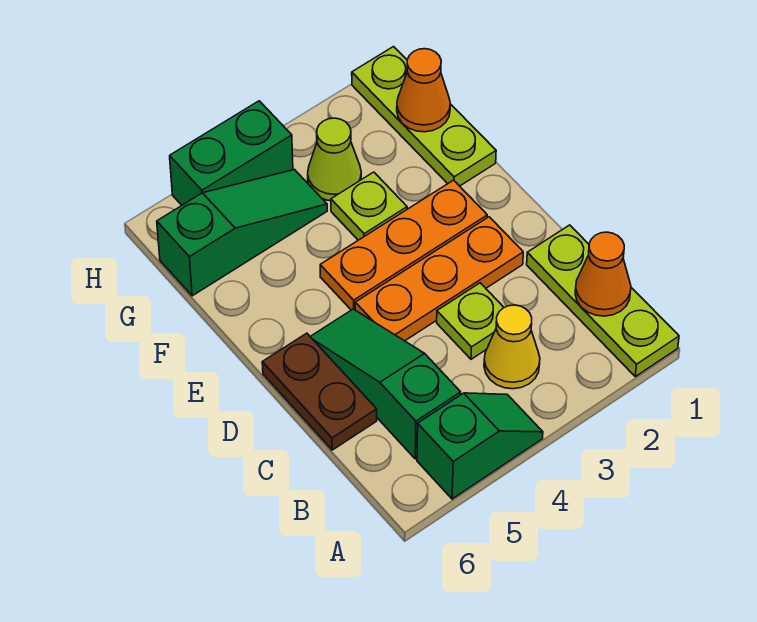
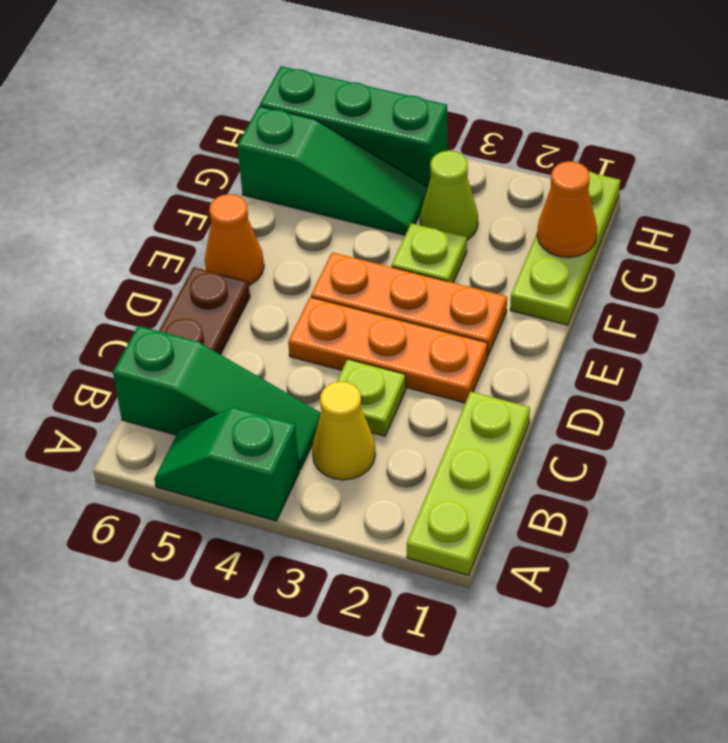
green slope A4:A5 level 1 top 5 -> green slope A4:A5 level 1 top 4
orange cone B1 level 2 -> orange cone E6 level 1
green slope B5:D5 level 1 top B -> green slope B4:B6 level 1 top 6
green brick H4:H5 level 1 -> green brick H4:H6 level 1

